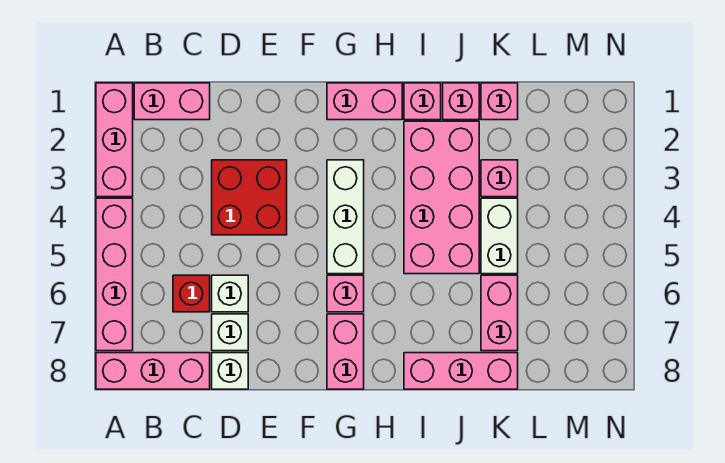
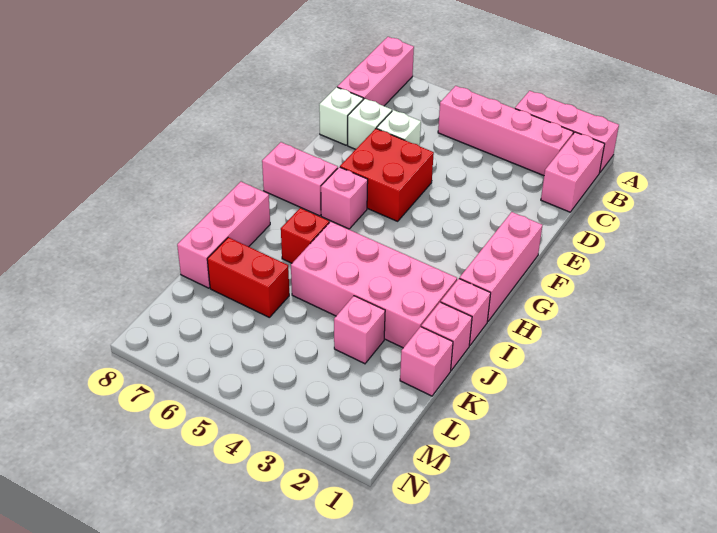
pink brick A4:A7 level 1 -> pink brick B2:B5 level 1
red brick C6 level 1 -> red brick I6 level 1
red brick D3:E4 level 1 -> red brick E5:F6 level 1
pink brick G1:H1 level 1 -> pink brick F1:H1 level 1
white brick G3:G5 level 1 -> none
white brick K4:K5 level 1 -> none
pink brick K6:K7 level 1 -> red brick K6:K7 level 1

